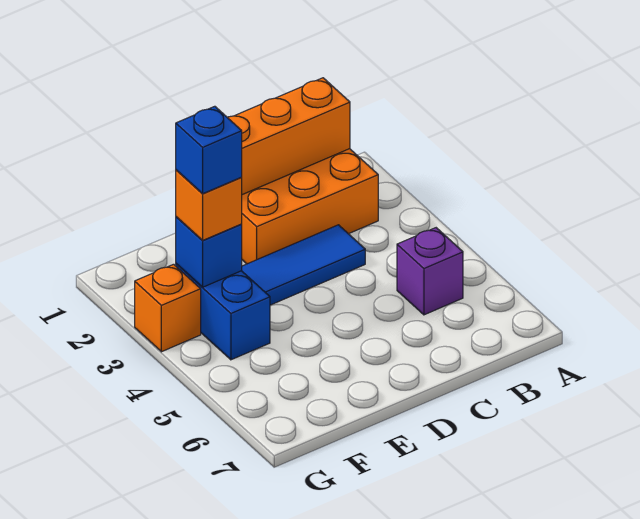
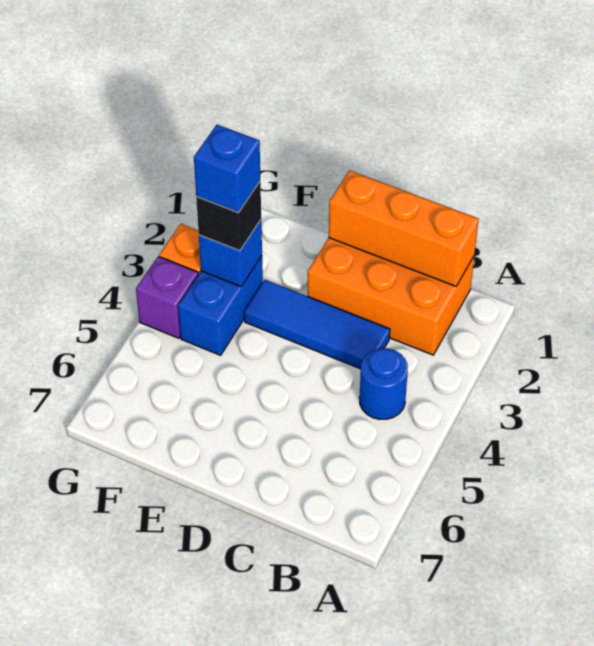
none -> blue round brick B4 level 1
purple brick B5 level 1 -> purple brick G4 level 1
orange brick F3 level 3 -> black brick F3 level 3

